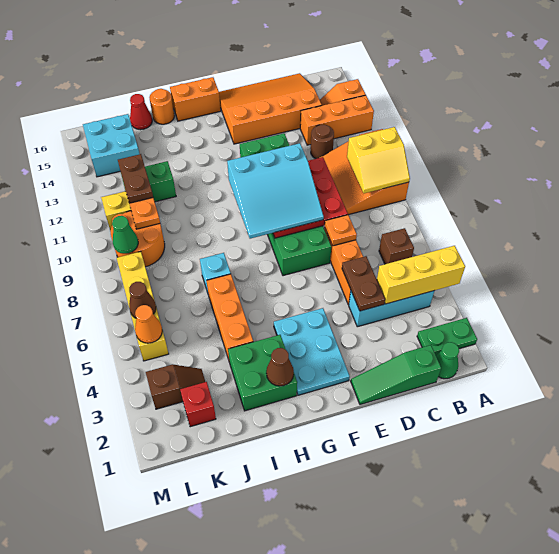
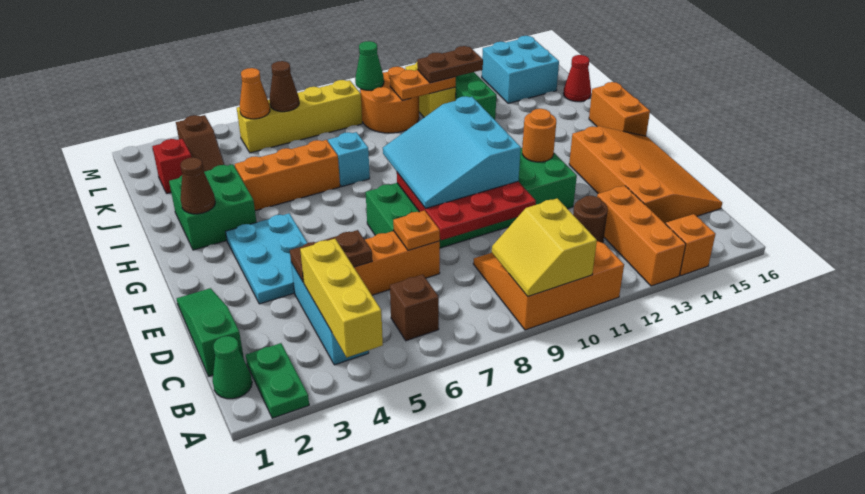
cyan plate F2:G4 level 1 -> cyan plate E3:G4 level 1
orange round brick I16 level 1 -> orange round brick F12 level 2

